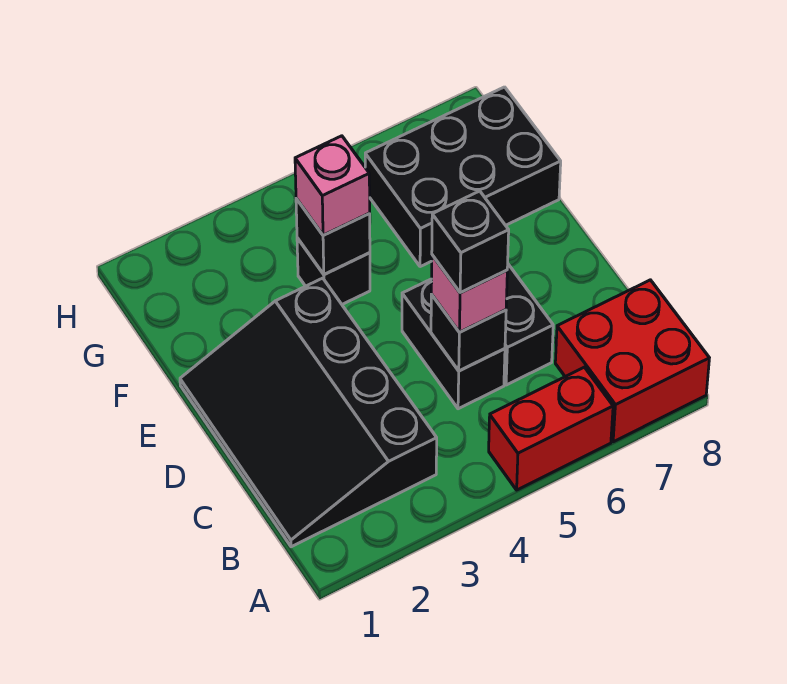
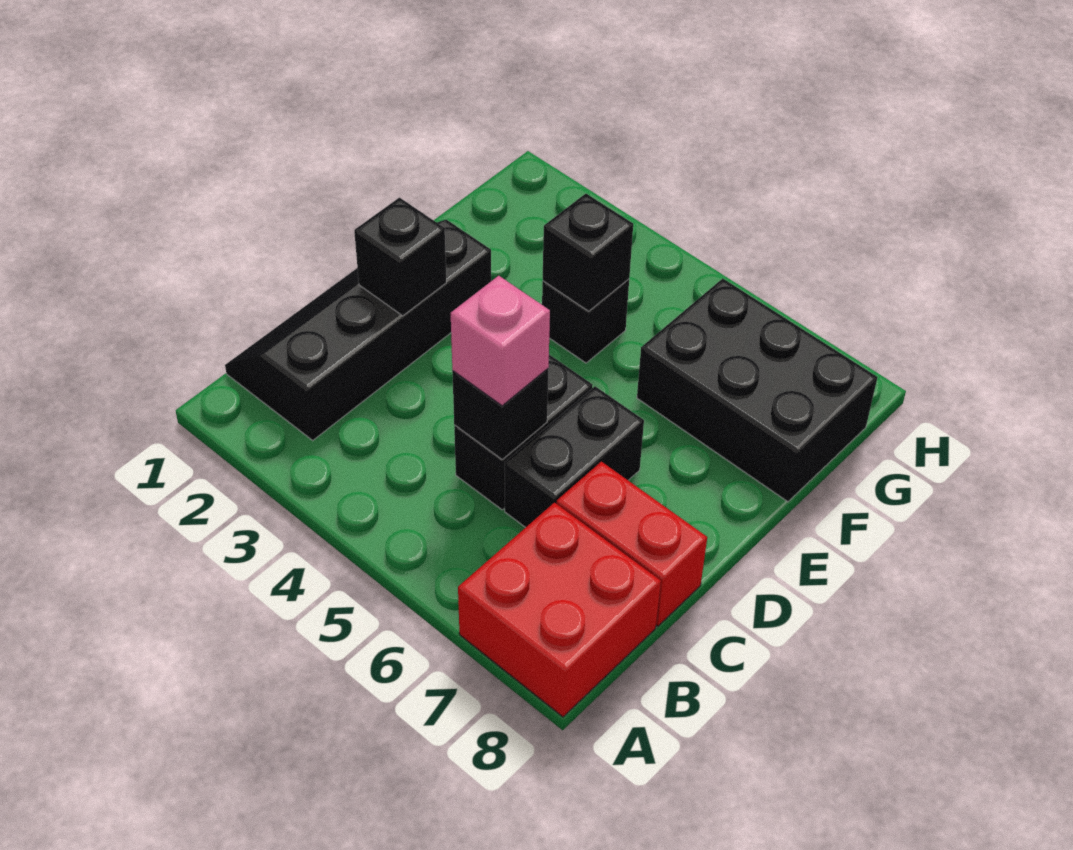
red brick A5:A6 level 1 -> red brick C7:C8 level 1
black slope B1:E3 level 1 top 3 -> black slope B1:E2 level 1 top 2
black brick C5 level 4 -> black brick D2 level 2
pink brick F4 level 3 -> none

